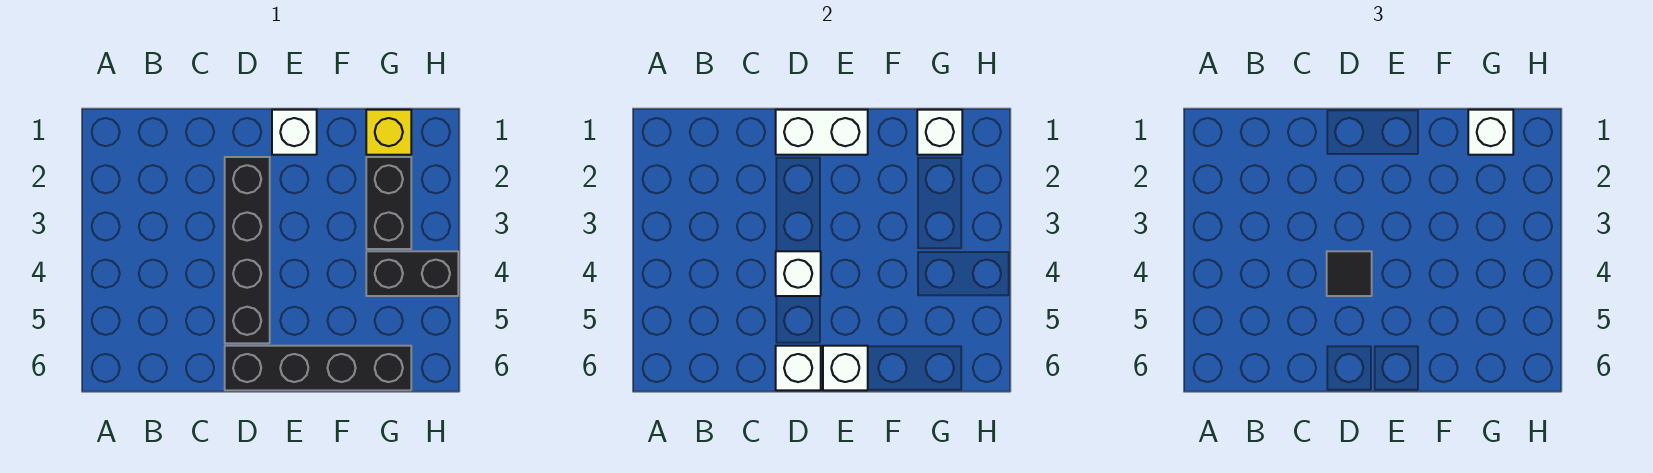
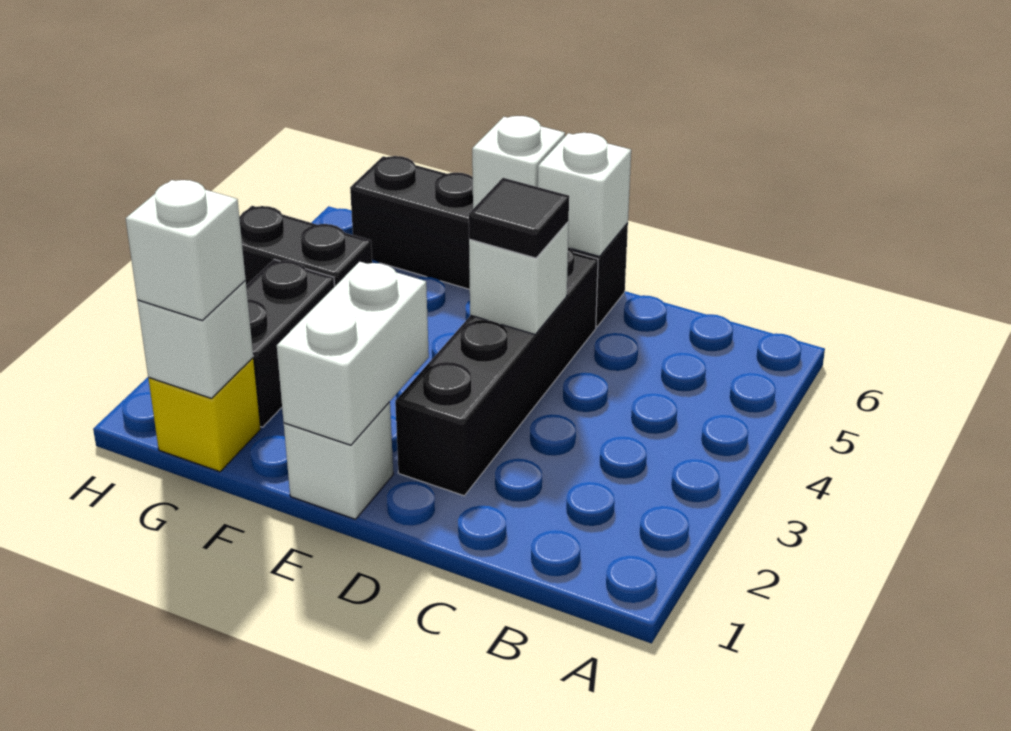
white brick D1:E1 level 2 -> white brick E1:E2 level 2

